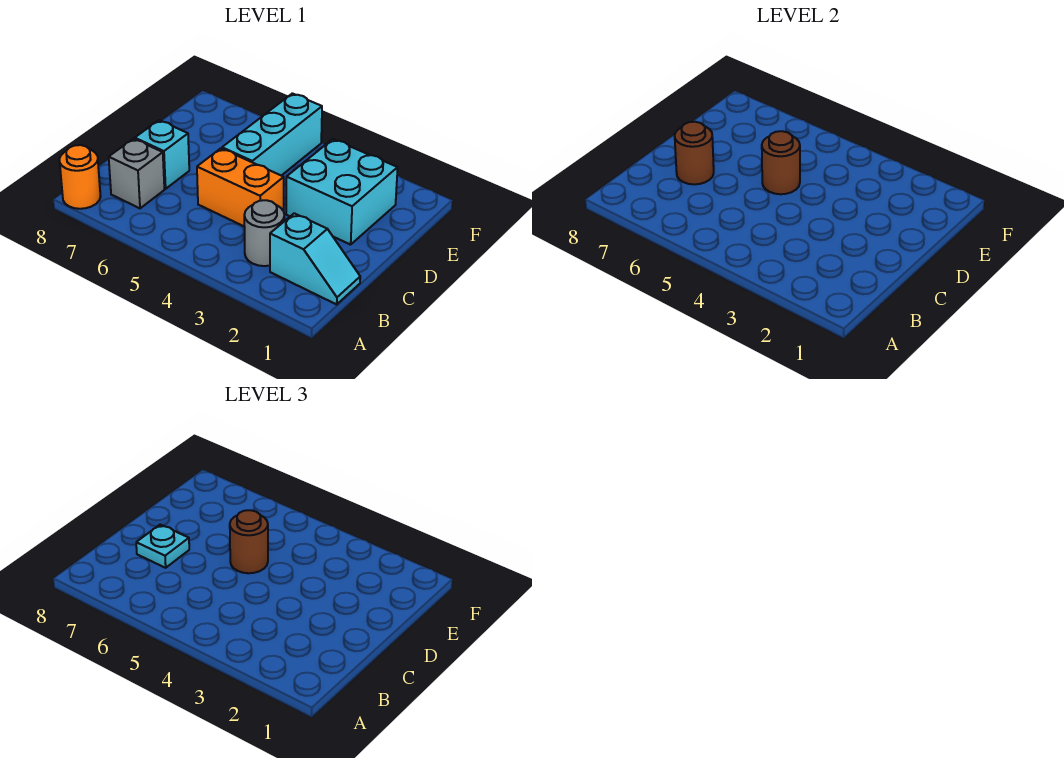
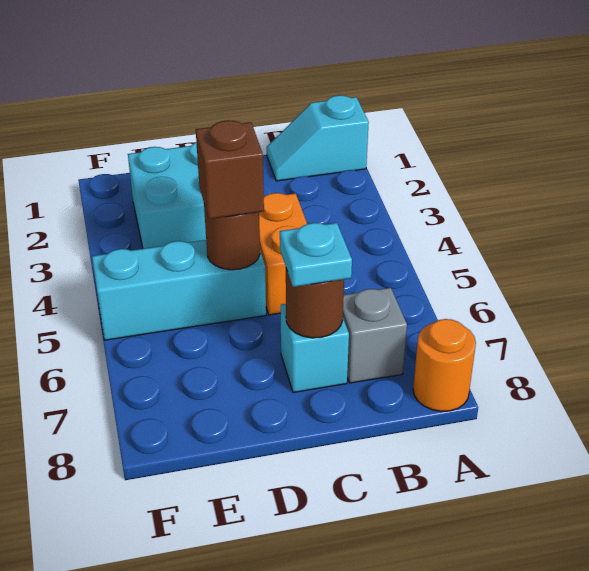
cyan slope B1:B2 level 1 top 2 -> cyan slope A1:B1 level 1 top A
grey round brick B3 level 1 -> none
brown round brick D5 level 3 -> brown brick D5 level 3

